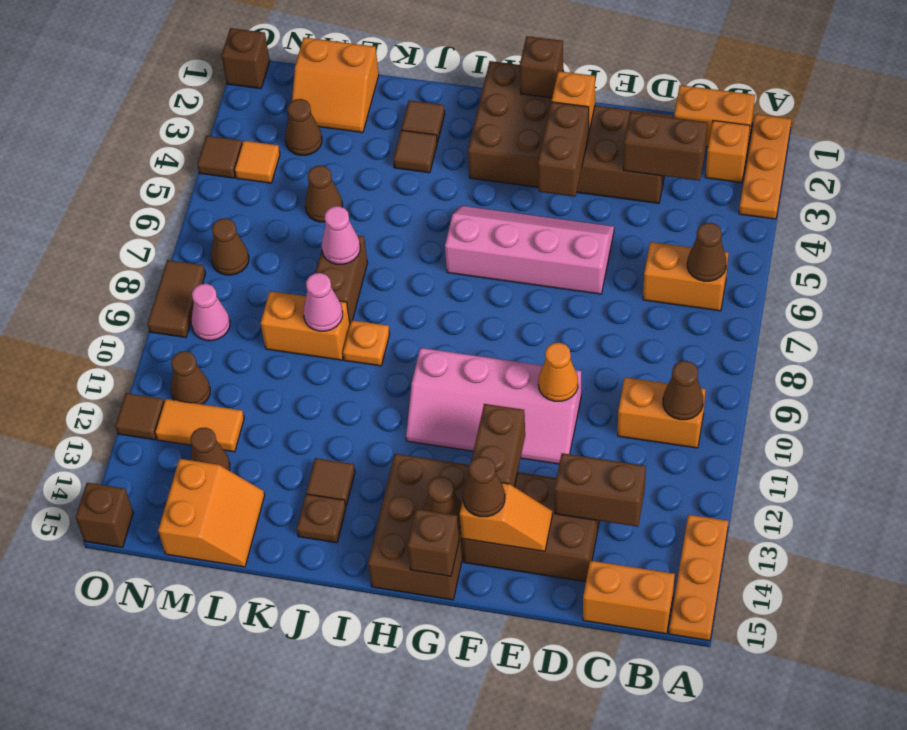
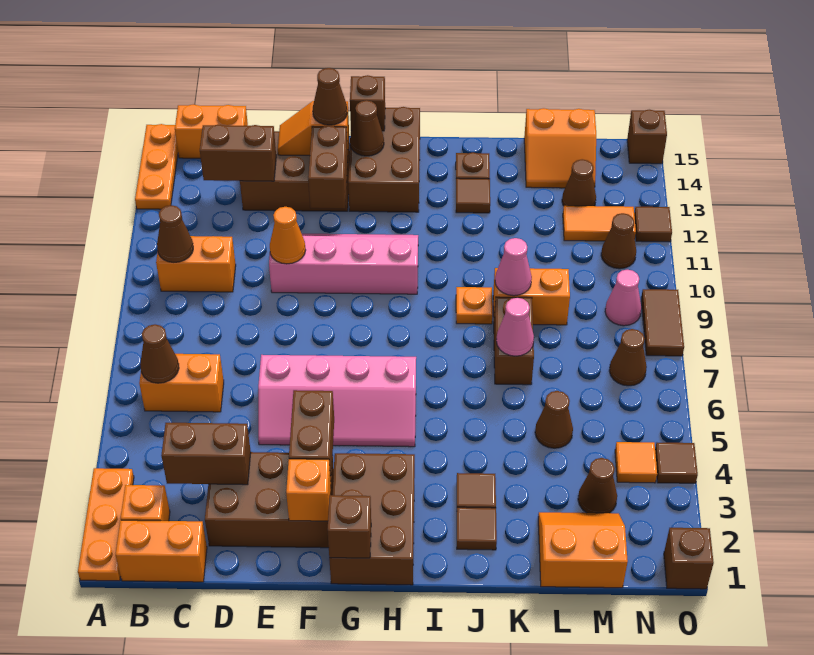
orange slope L14:M15 level 1 top M -> orange slope L14:M15 level 1 top 15

